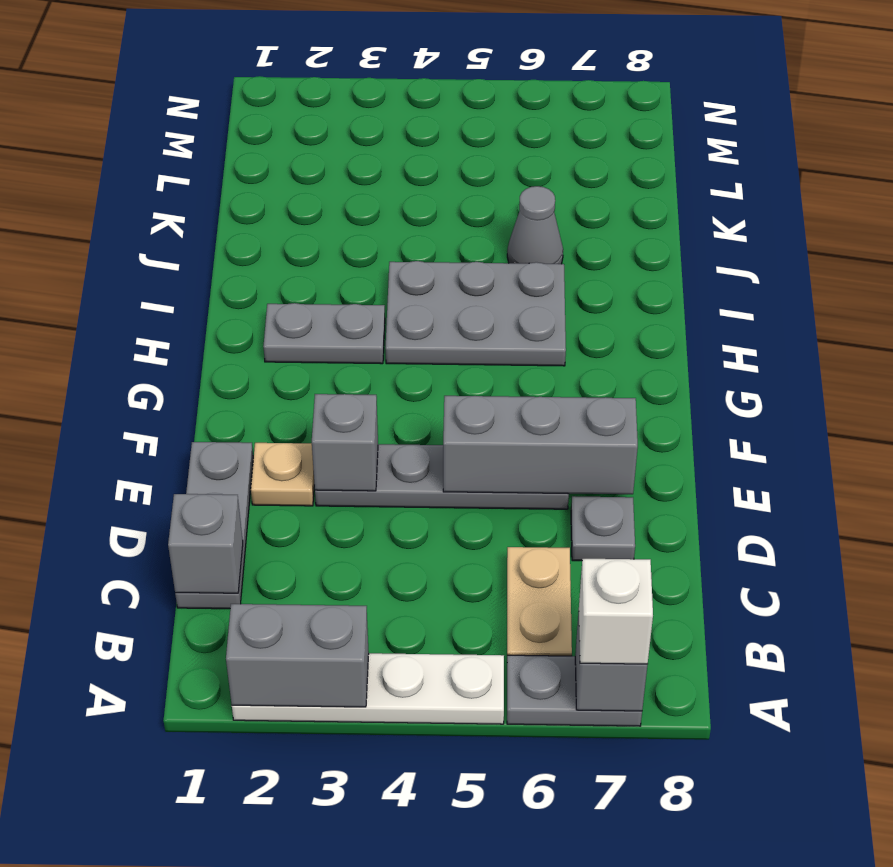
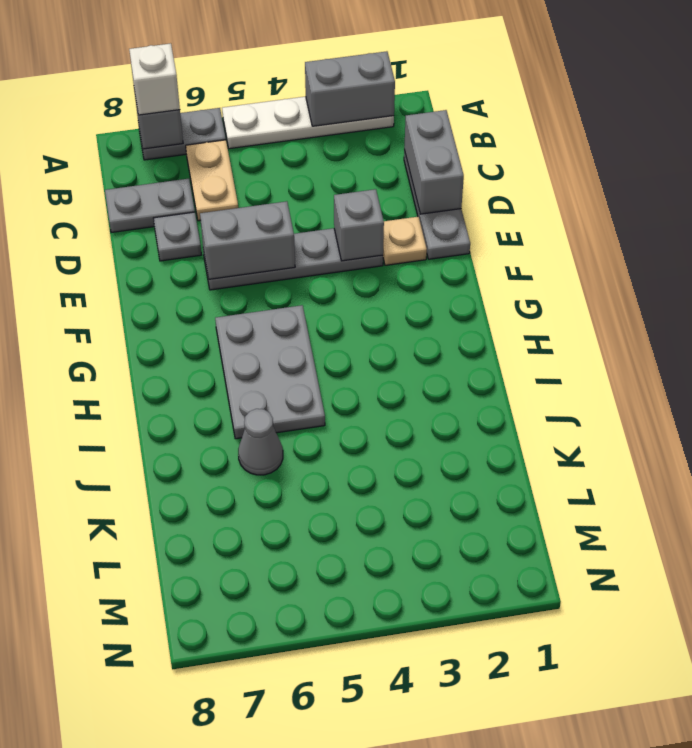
grey brick C1 level 2 -> grey brick C1:D1 level 2
grey brick E5:E7 level 2 -> grey brick E5:E6 level 2
grey plate H2:H3 level 1 -> grey plate C7:C8 level 1
grey plate H4:I6 level 1 -> grey plate G5:I6 level 1

